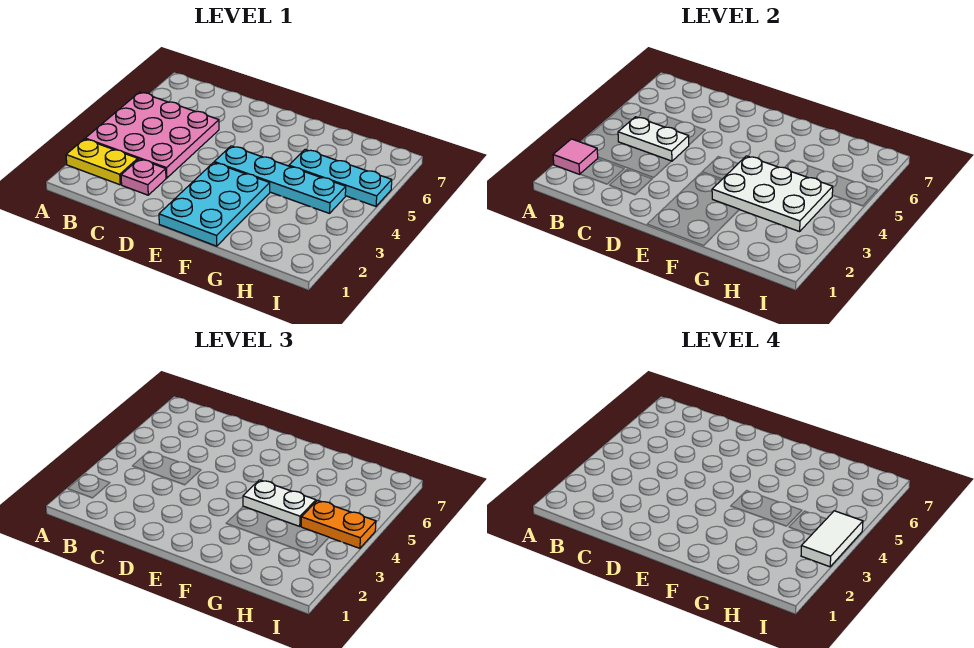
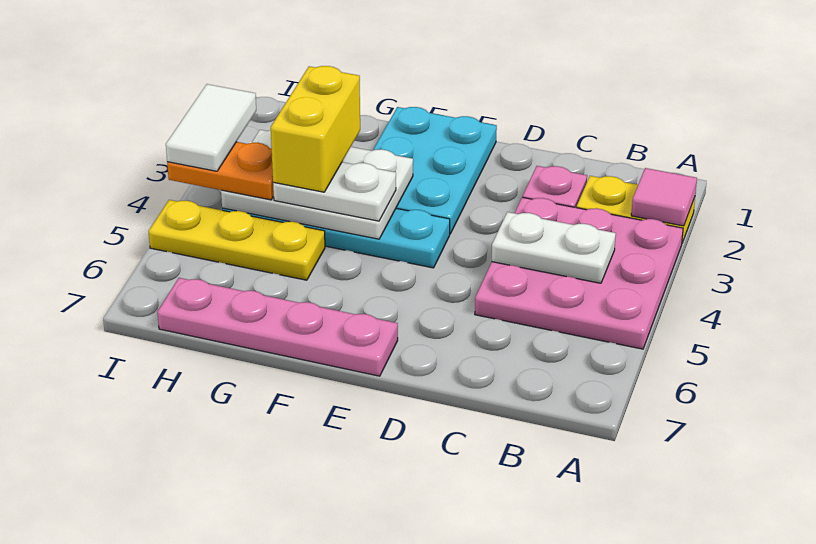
none -> pink plate E7:H7 level 1
none -> yellow brick G3:G4 level 4
cyan plate G5:I5 level 1 -> yellow plate G5:I5 level 1

